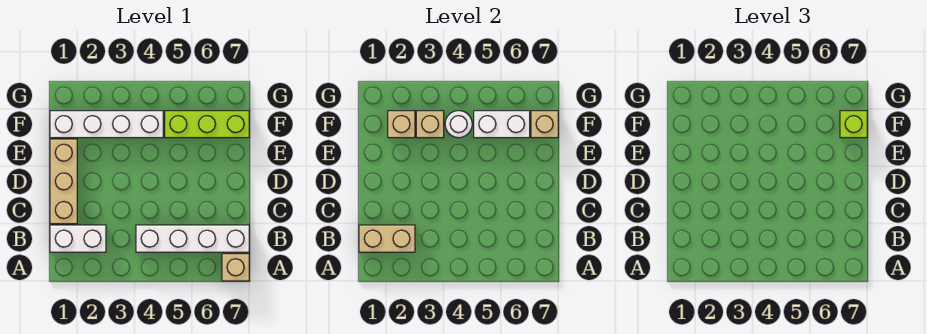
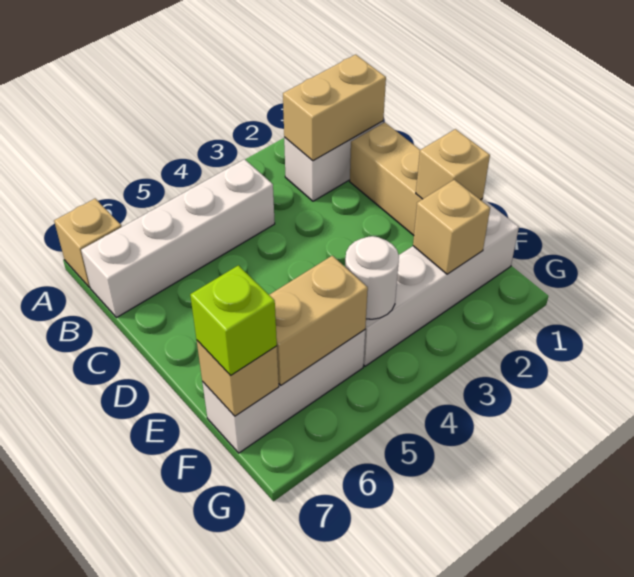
tan brick F3 level 2 -> tan brick E1 level 2
lime brick F5:F7 level 1 -> white brick F5:F7 level 1
white brick F5:F6 level 2 -> tan brick F5:F6 level 2

